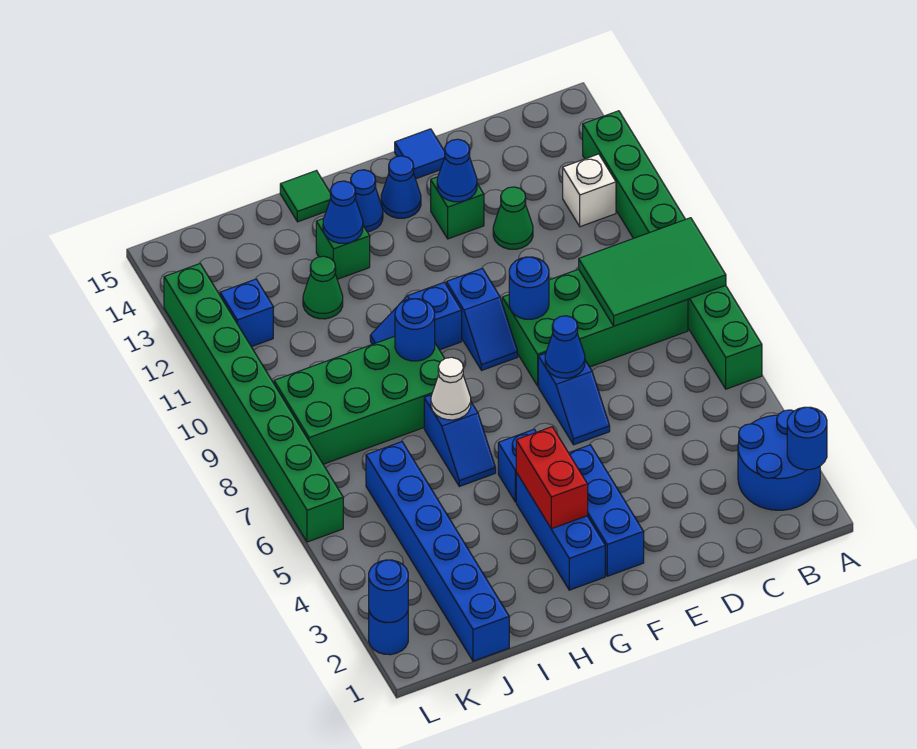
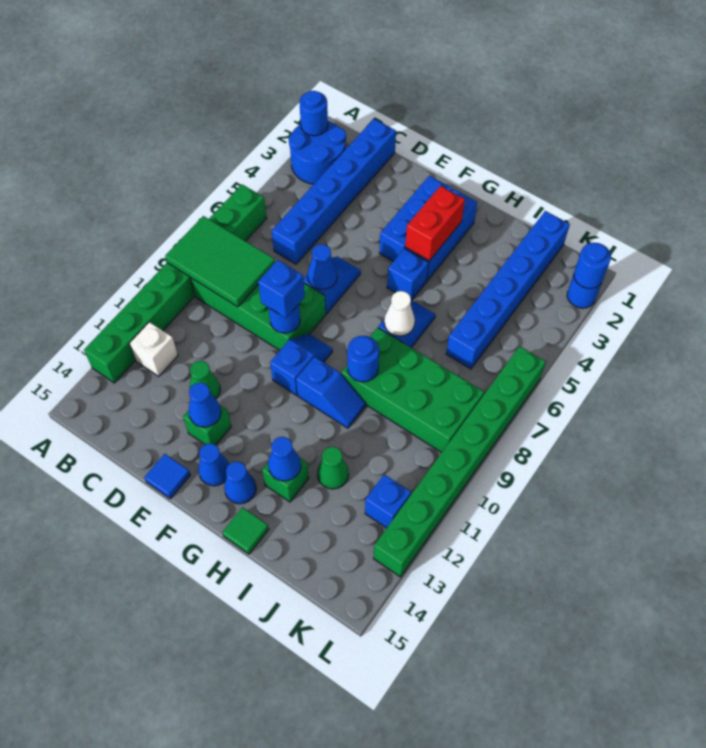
none -> blue brick C1:C6 level 1
none -> blue brick E9 level 3

